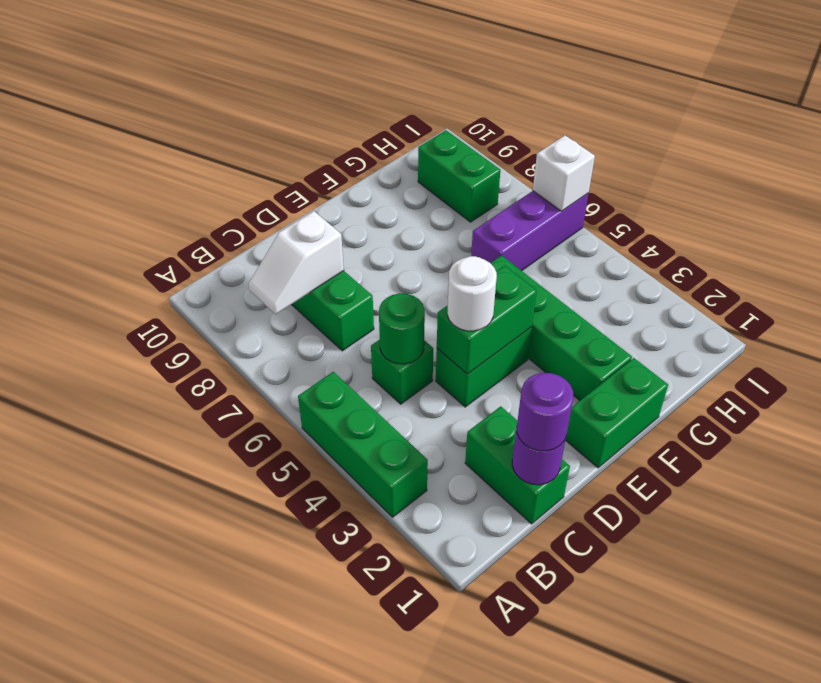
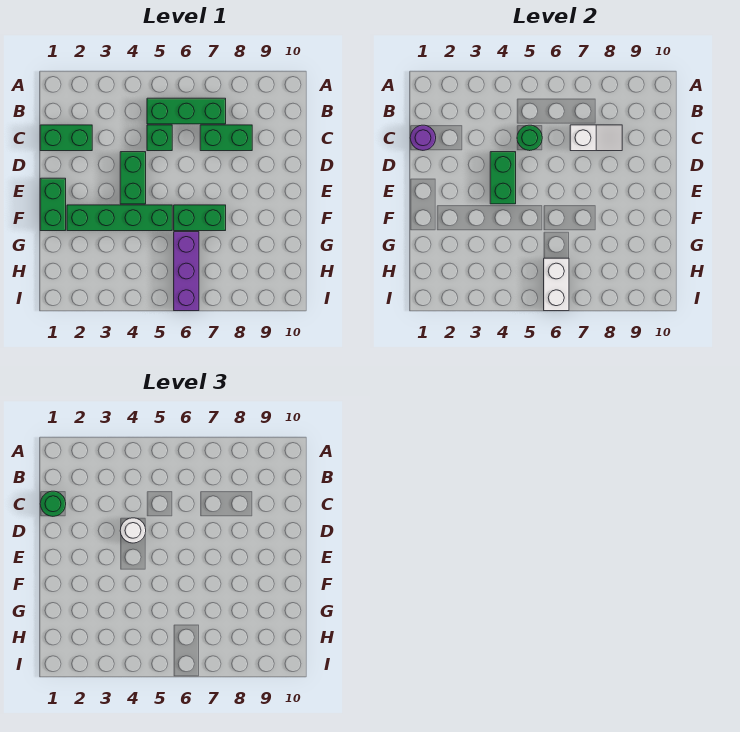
green brick A3:A5 level 1 -> green brick B5:B7 level 1
white slope B8:C8 level 2 top C -> white slope C7:C8 level 2 top 7
purple round brick C1 level 3 -> green round brick C1 level 3
green brick H8:H9 level 1 -> green brick F6:F7 level 1
white brick I6 level 2 -> white brick H6:I6 level 2

